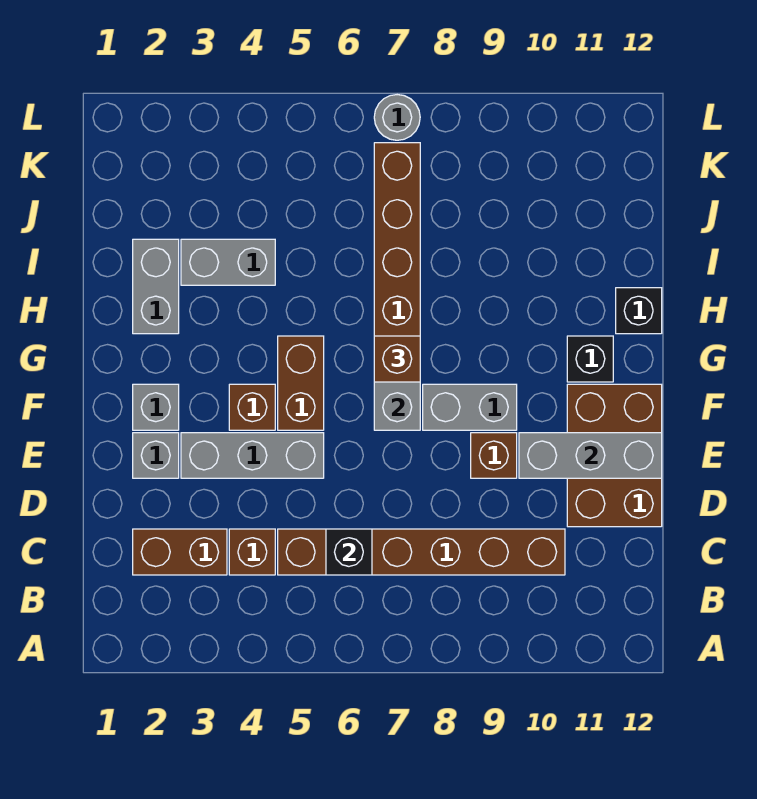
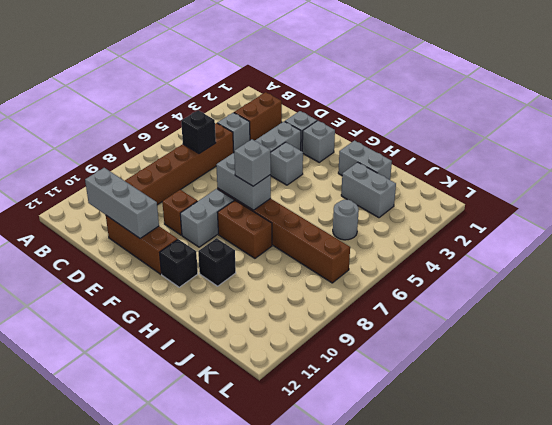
brown brick C4 level 1 -> grey brick C4 level 1
brown brick D11:F12 level 1 -> brown brick D11:F11 level 1
grey brick E10:E12 level 2 -> grey brick C11:E11 level 2
brown brick F4 level 1 -> grey brick F4 level 1
brown brick F5:G5 level 1 -> brown brick G8:H8 level 1
brown brick G7 level 3 -> grey brick G7 level 3
black brick H12 level 1 -> black brick H10 level 1
grey brick I3:I4 level 1 -> grey brick I3:J3 level 1
grey round brick L7 level 1 -> grey round brick J5 level 1

